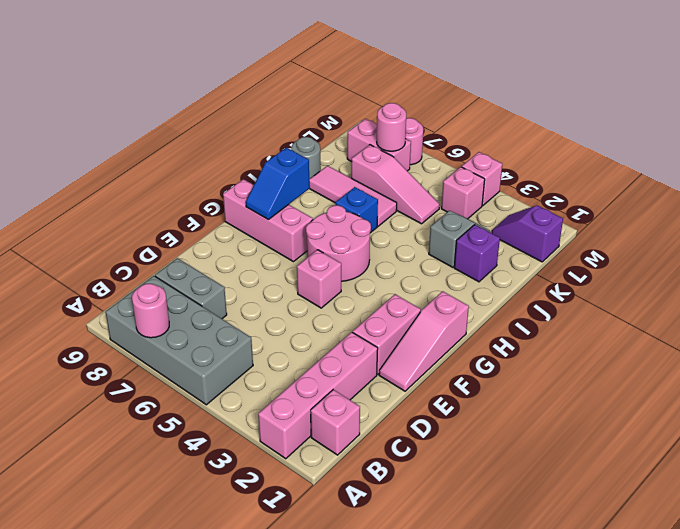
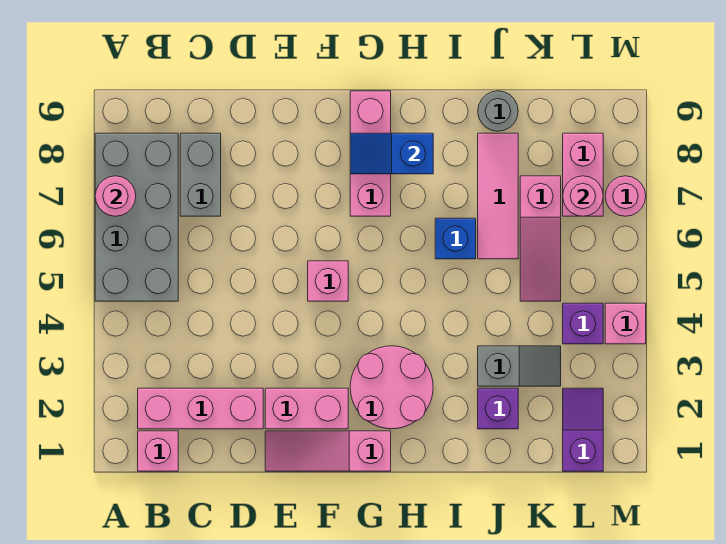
pink brick A2:D2 level 1 -> pink brick B2:D2 level 1
pink round brick G5:H6 level 1 -> pink round brick G2:H3 level 1
pink brick L4 level 1 -> purple brick L4 level 1

